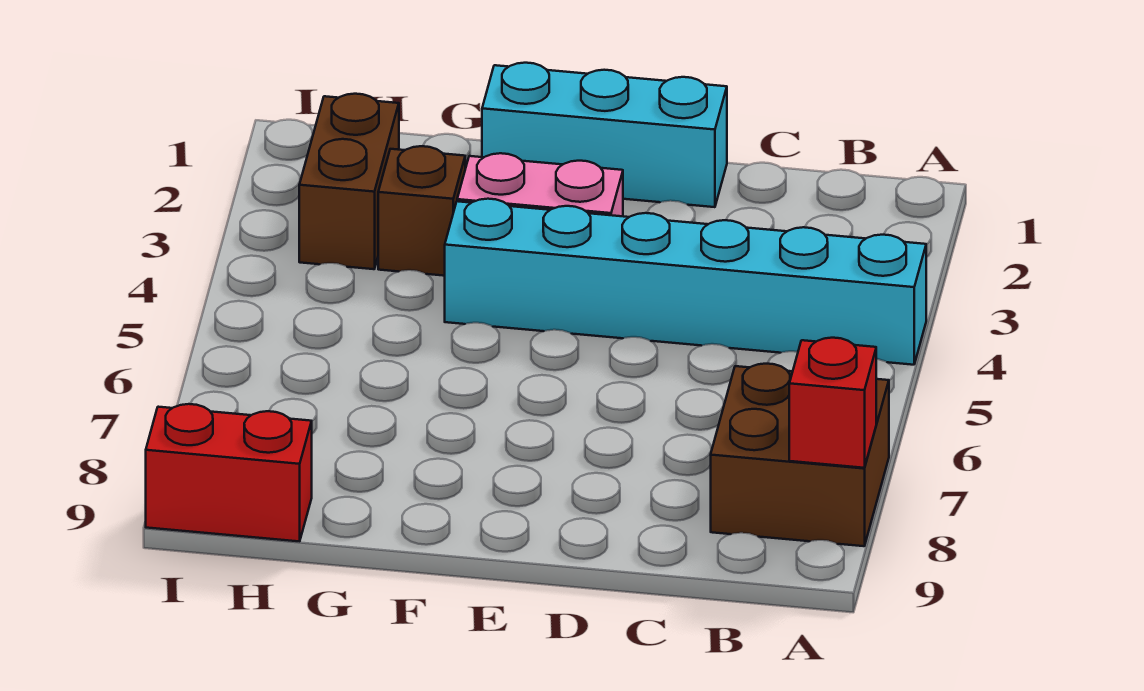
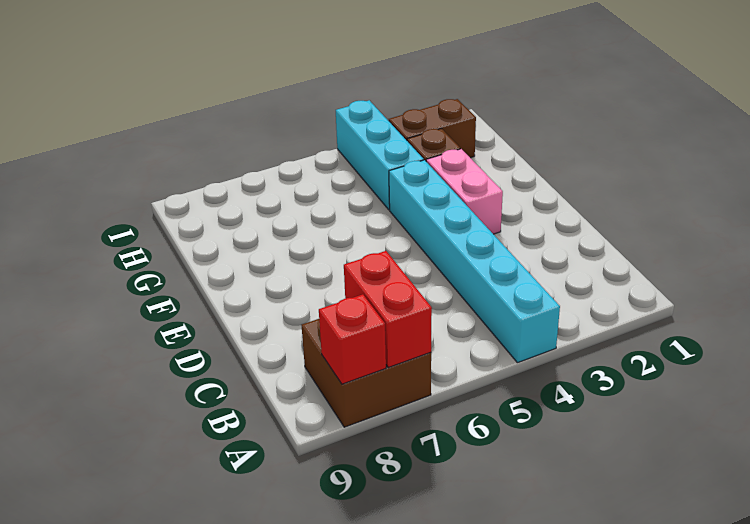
cyan brick D1:F1 level 1 -> cyan brick G4:I4 level 1
red brick H9:I9 level 1 -> red brick A7:B7 level 2

